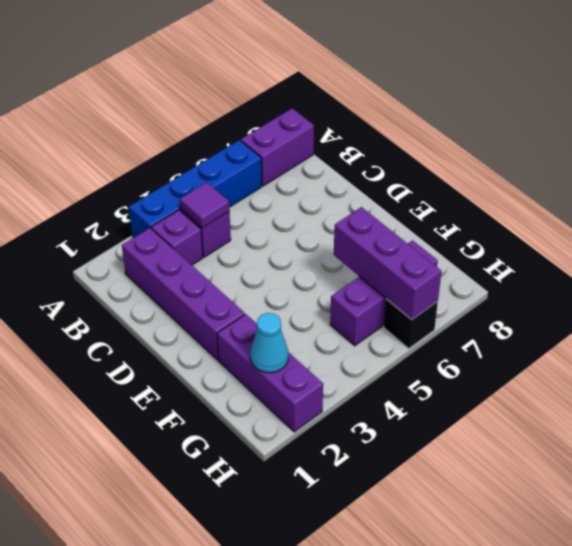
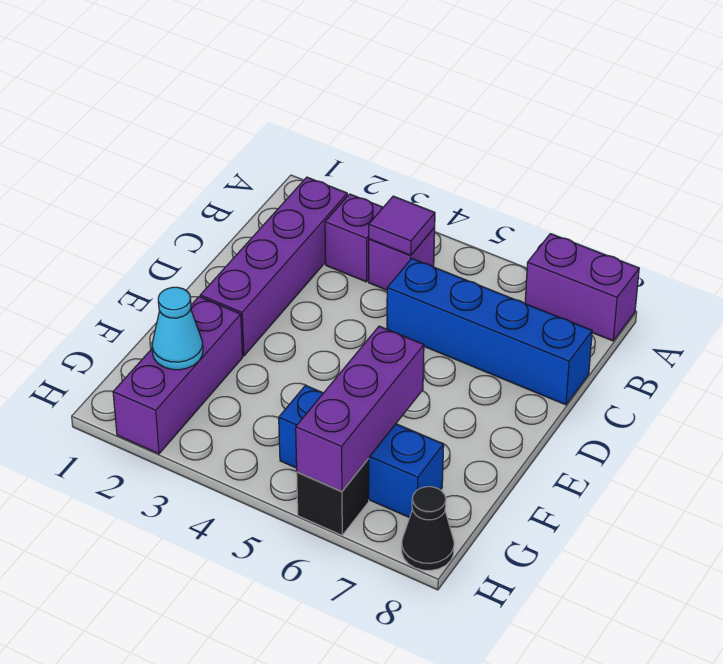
blue brick A3:A6 level 1 -> blue brick C5:C8 level 1
purple brick G5:G7 level 1 -> blue brick G5:G7 level 1
none -> black cone H8 level 1

